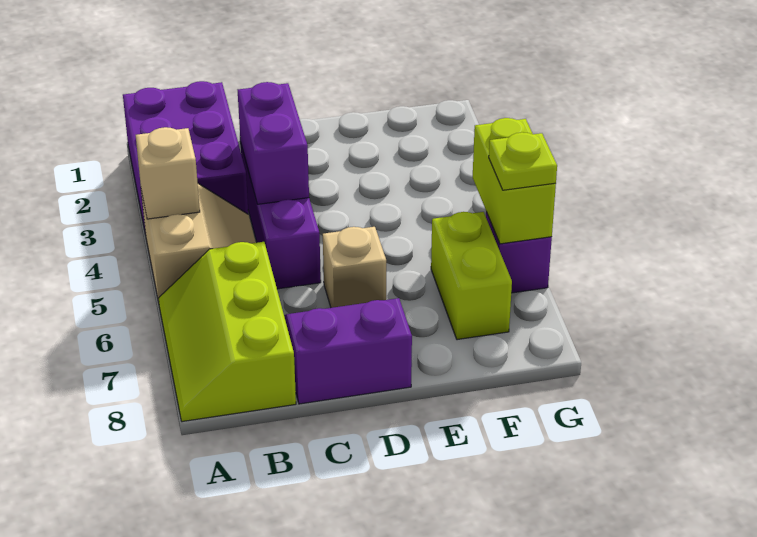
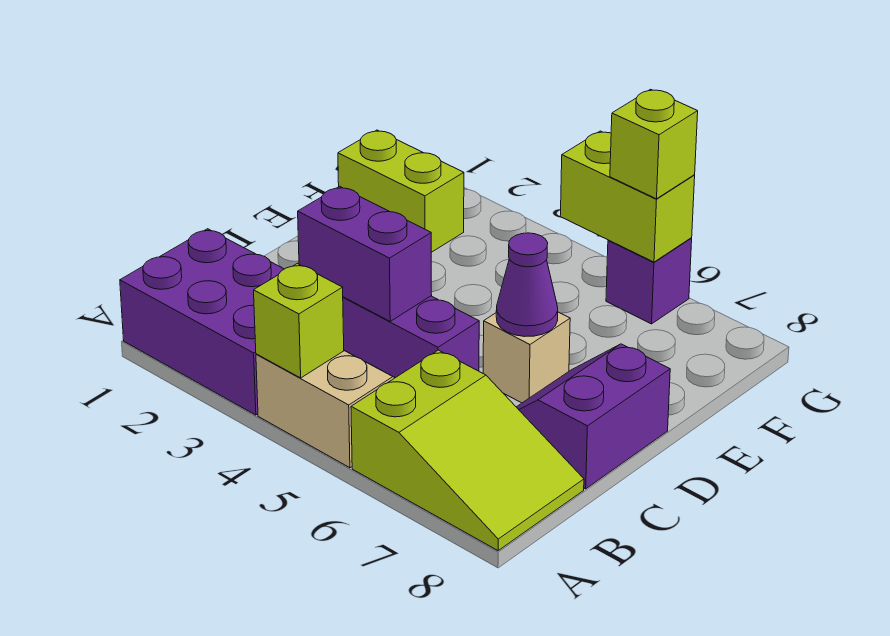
tan brick A4 level 2 -> lime brick A4 level 2
lime slope A6:B8 level 1 top B -> lime slope A6:B8 level 1 top 6
none -> purple cone D6 level 2
lime brick F6:F7 level 1 -> lime brick F1:F2 level 1
lime plate G6 level 3 -> lime brick G6 level 3

